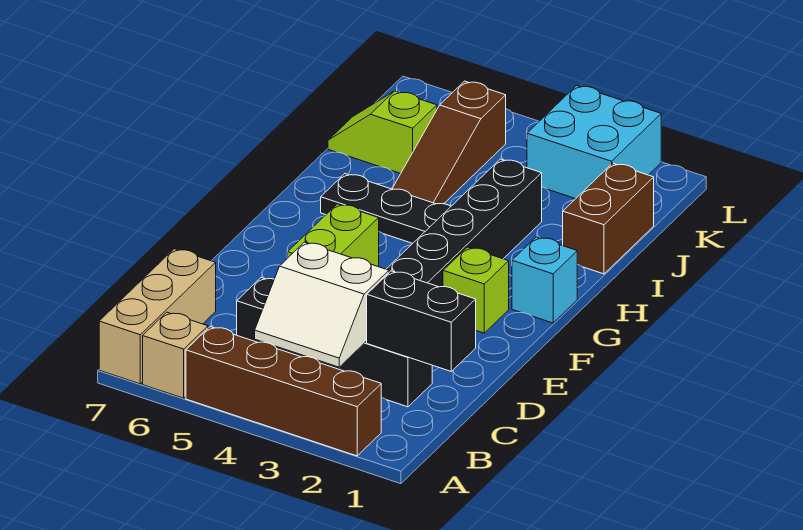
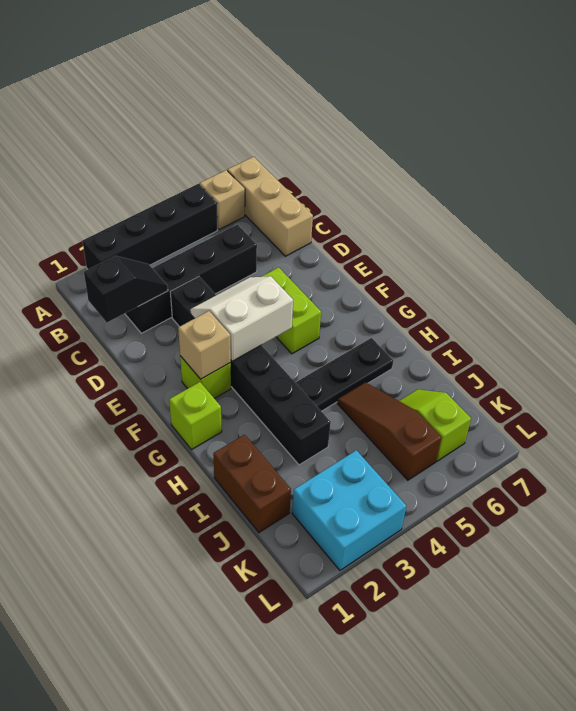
brown brick A2:A5 level 1 -> black brick A2:A5 level 1
white slope B3:C4 level 2 top C -> white slope E3:F4 level 2 top F
black brick C1:C2 level 2 -> black slope C1:C2 level 2 top 1
none -> tan brick F2 level 2
cyan brick G1 level 1 -> lime brick G1 level 1
lime slope J6:J7 level 1 top 6 -> lime slope J6:K6 level 1 top K

